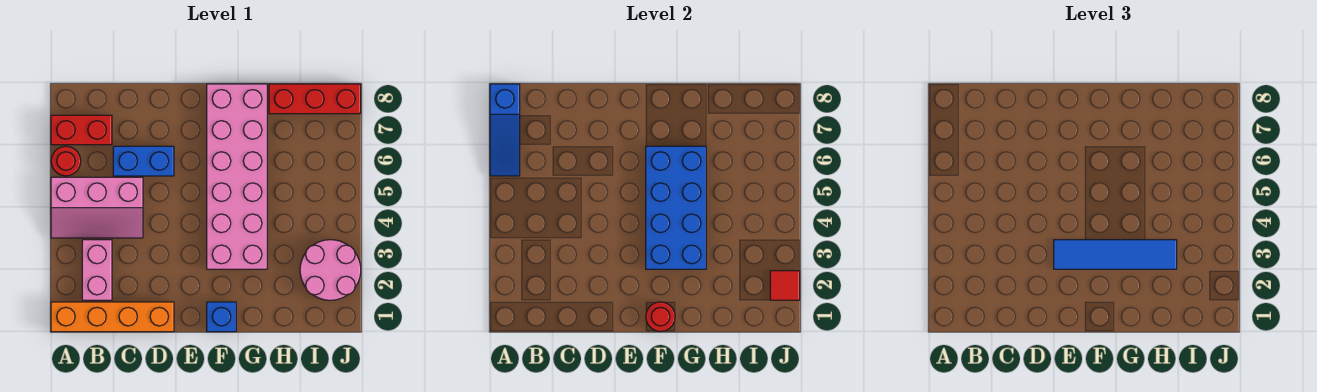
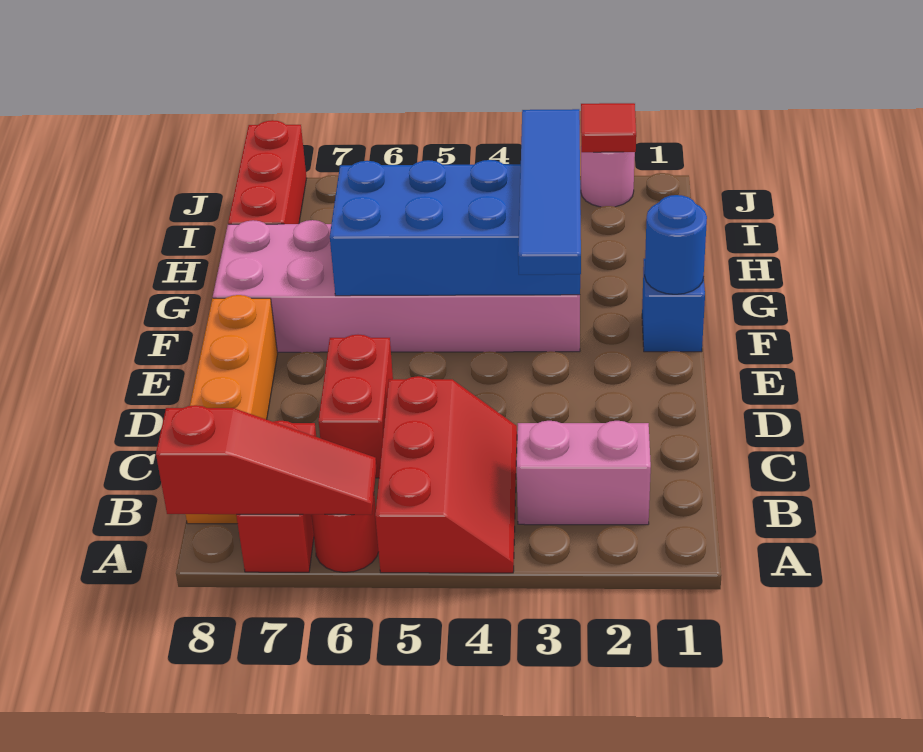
orange brick A1:D1 level 1 -> orange brick B8:E8 level 1
pink slope A4:C5 level 1 top 5 -> red slope A4:C5 level 1 top 5
blue slope A6:A8 level 2 top 8 -> red slope A6:A8 level 2 top 8
blue brick C6:D6 level 1 -> red brick C6:D6 level 1
red round brick F1 level 2 -> blue round brick F1 level 2
pink round brick I2:J3 level 1 -> pink round brick J2 level 1

